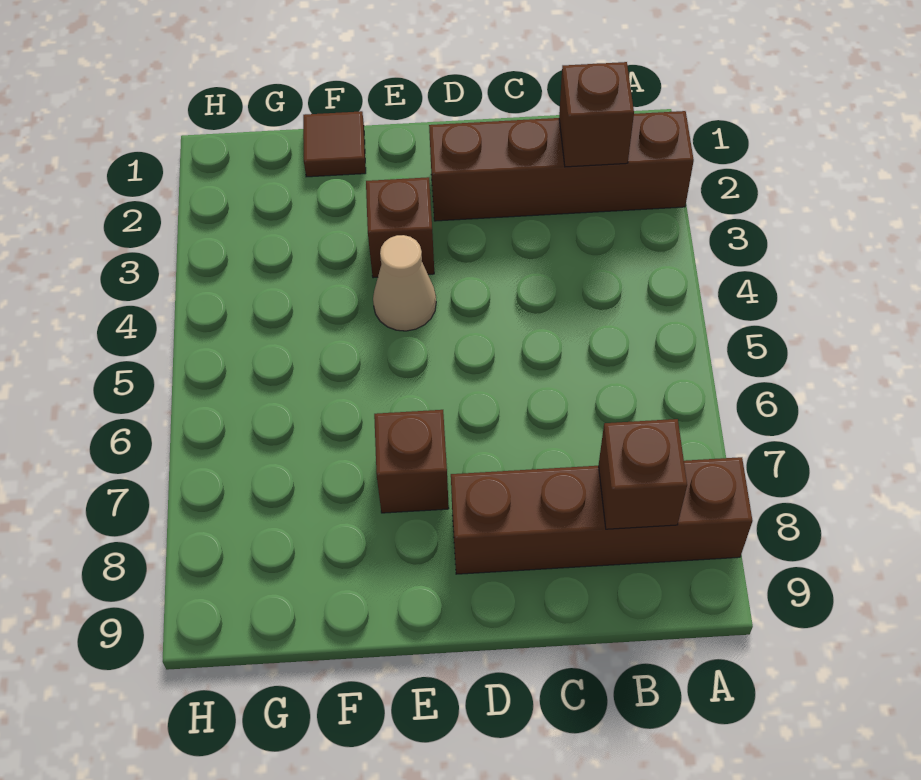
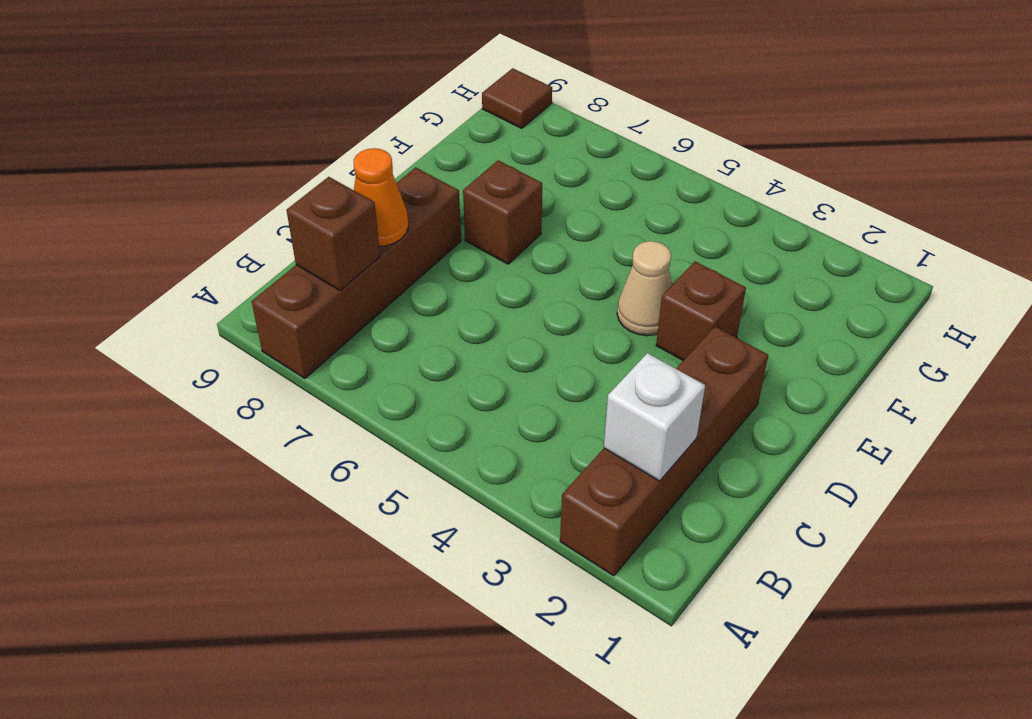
brown brick B2 level 2 -> white brick B2 level 2
none -> orange cone C8 level 2
brown tile F1 level 1 -> brown tile H9 level 1

